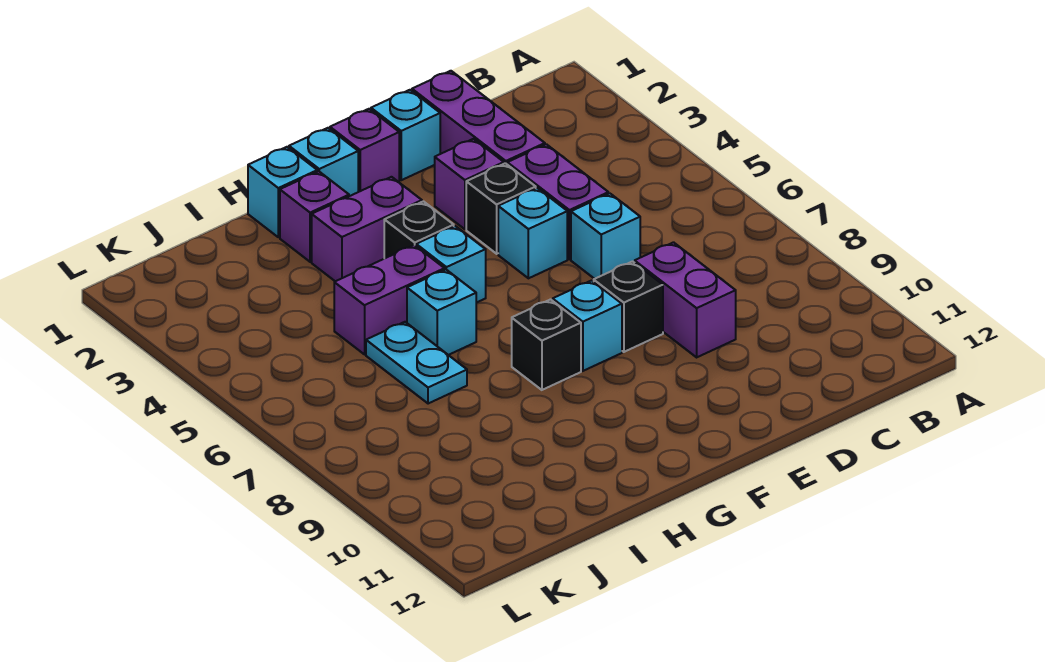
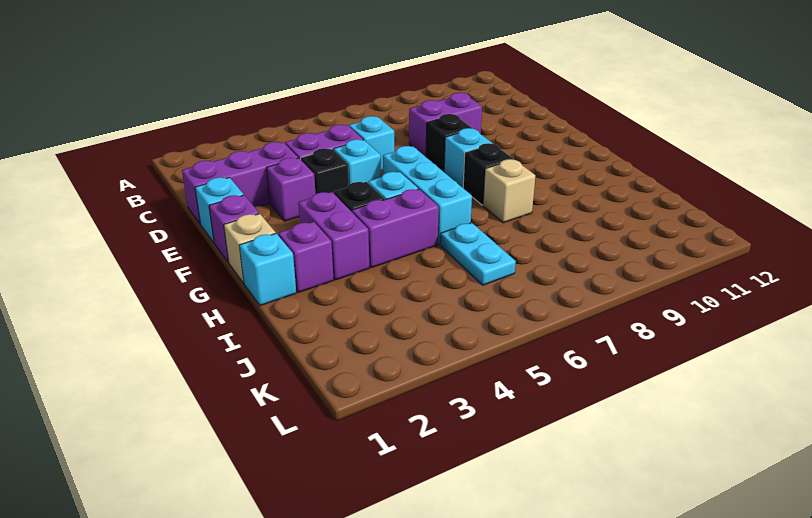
cyan brick G1 level 1 -> tan brick G1 level 1
purple brick H5:I5 level 1 -> purple brick H4:H5 level 1
cyan brick H6 level 1 -> cyan brick F6:H6 level 1
none -> tan brick H8 level 1
cyan plate I6:I7 level 1 -> cyan plate I6:J6 level 1

